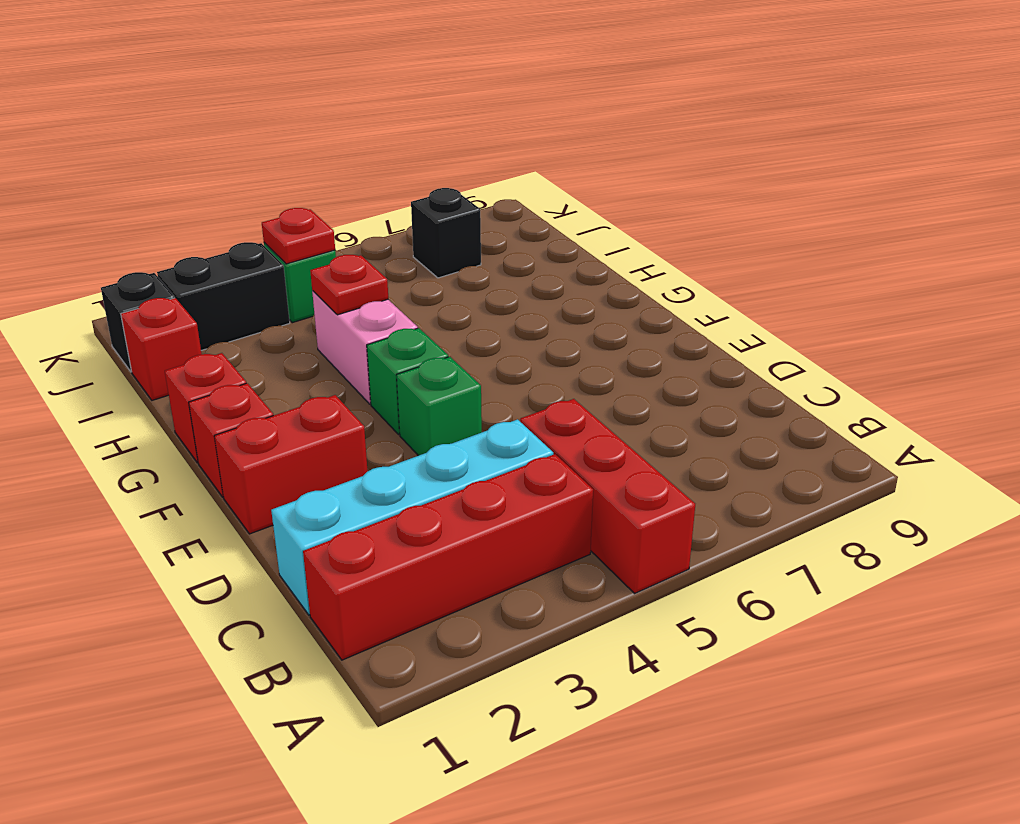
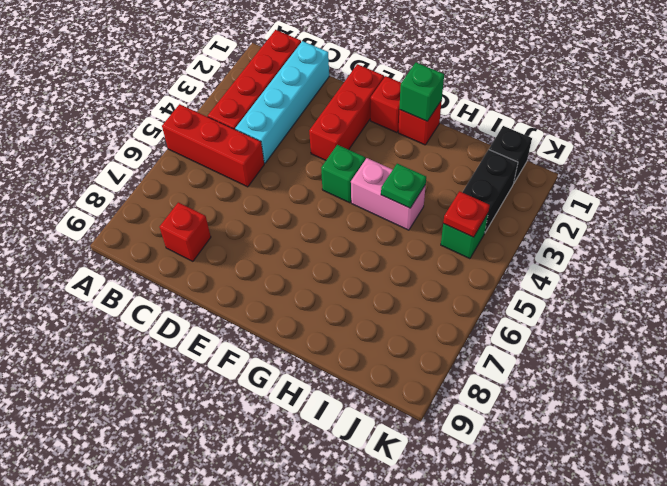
red brick E1:E2 level 1 -> red brick E1:E3 level 1
green brick E4 level 1 -> green brick G1 level 2
red plate H4 level 2 -> green plate H4 level 2
red brick I1 level 1 -> red brick C8 level 1
black brick J7 level 1 -> none

